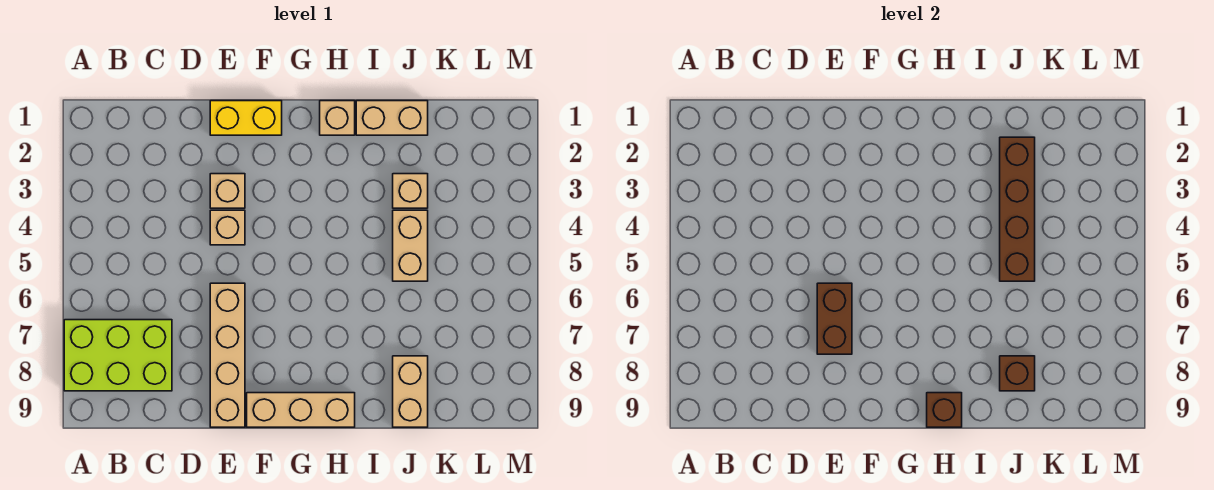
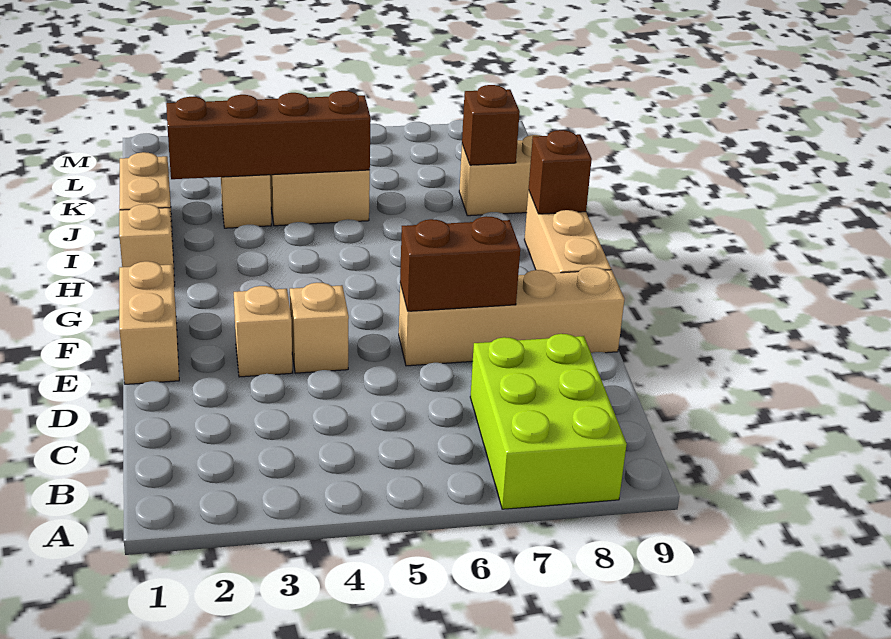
yellow brick E1:F1 level 1 -> tan brick E1:F1 level 1

